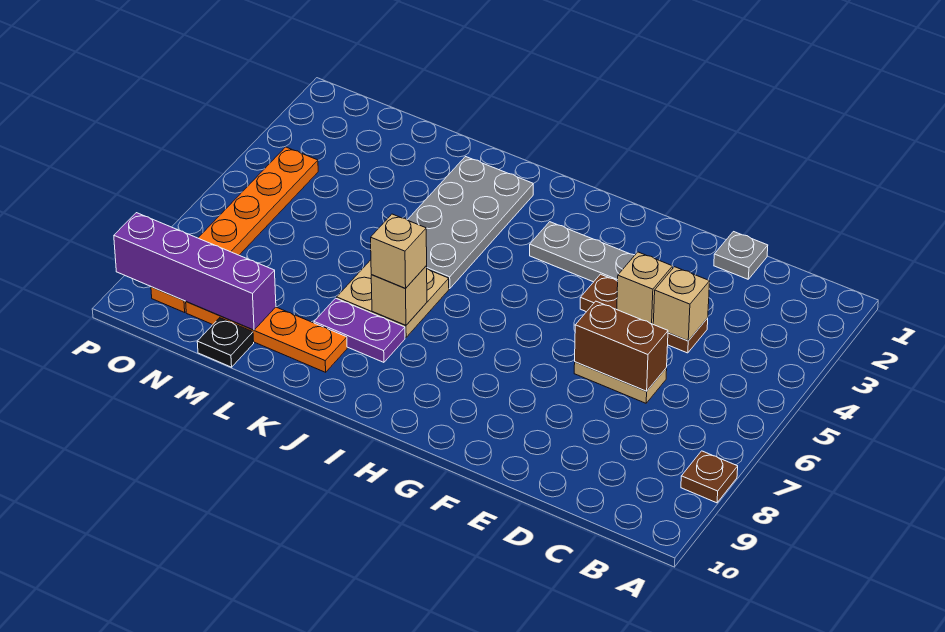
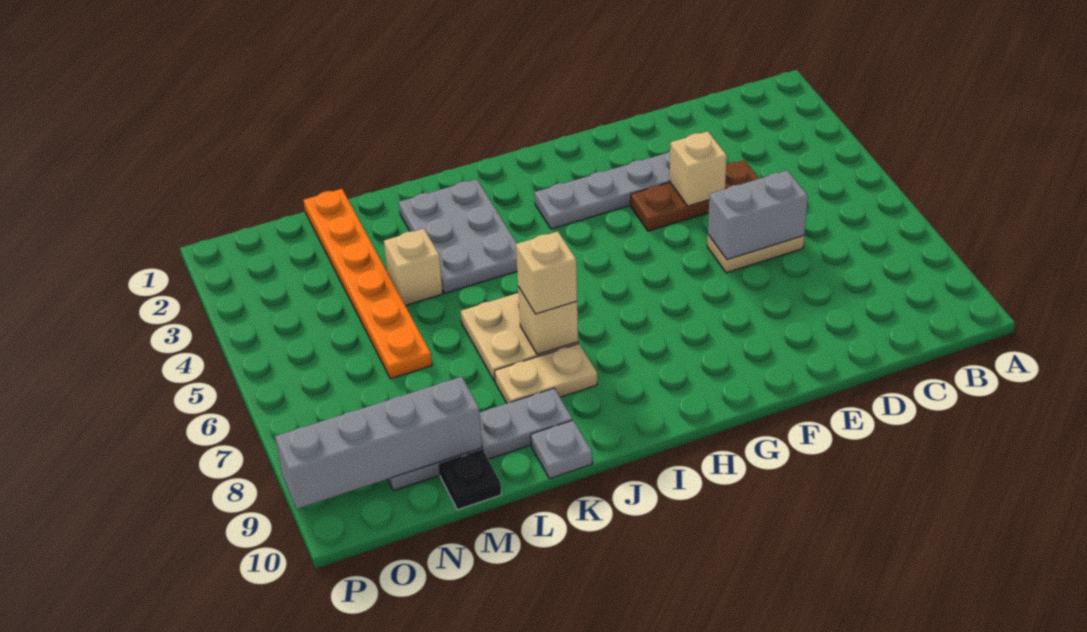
brown plate A8 level 1 -> none
grey plate D1 level 1 -> grey plate K10 level 1
tan brick D4 level 2 -> tan brick L4 level 1
brown brick D6:E6 level 2 -> grey brick D6:E6 level 2
grey plate J2:K5 level 1 -> grey plate J2:K4 level 1
purple plate J8:K8 level 1 -> tan plate J8:K8 level 1
orange plate K9:N9 level 1 -> grey plate K9:N9 level 1
purple brick M9:P9 level 2 -> grey brick M9:P9 level 2
orange plate O4:O9 level 1 -> orange plate M1:M6 level 1

